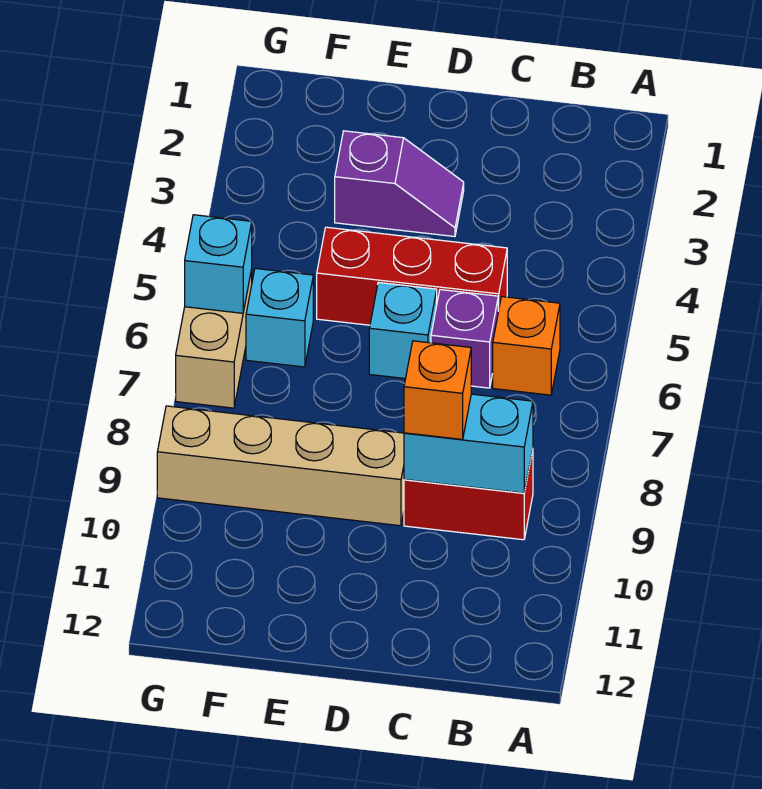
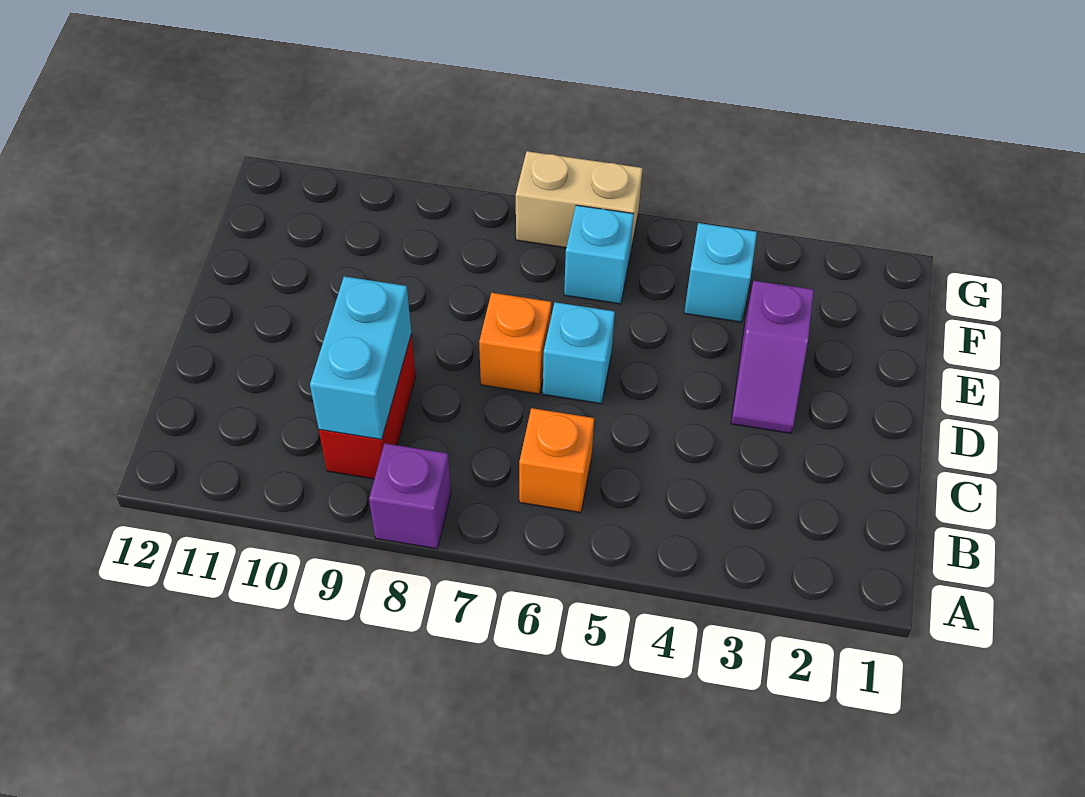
red brick C5:E5 level 1 -> none
purple brick C6 level 1 -> purple brick A8 level 1
orange brick C9 level 3 -> orange brick D7 level 1
tan brick D9:G9 level 1 -> none
cyan brick G6 level 2 -> cyan brick F4 level 1

